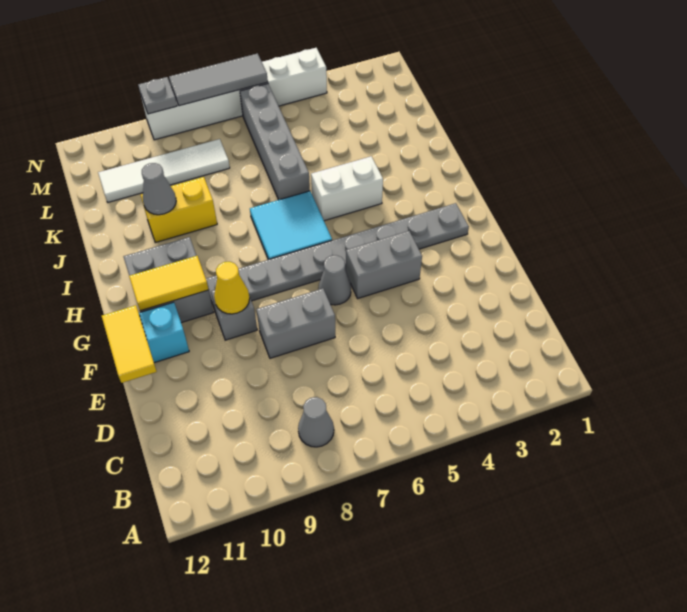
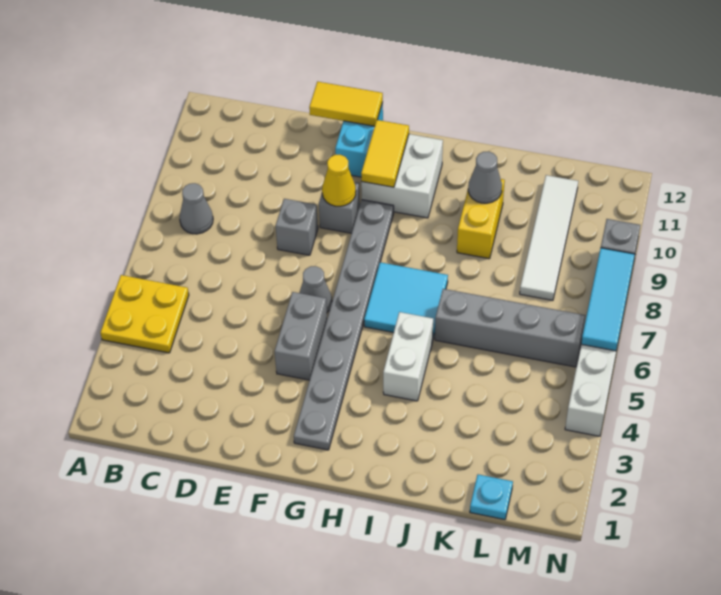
none -> yellow plate A4:B5 level 1
grey brick E7:E8 level 1 -> grey brick E8 level 1
grey brick G10:H11 level 1 -> white brick G10:H11 level 1
none -> cyan plate L1 level 1
grey tile N6:N8 level 2 -> cyan tile N6:N8 level 2

